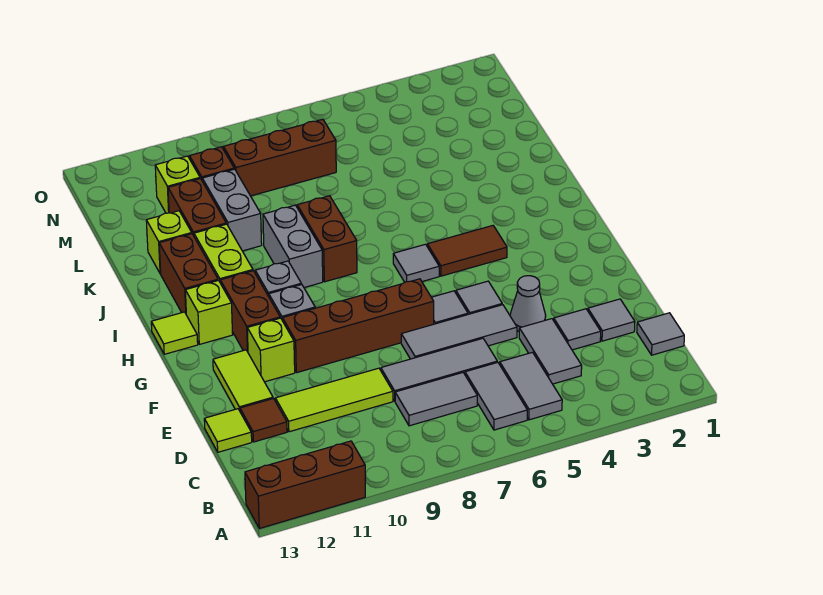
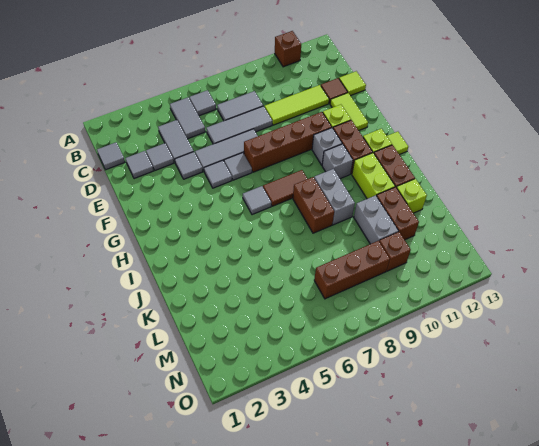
brown brick A11:A13 level 1 -> brown brick A11 level 1
grey tile B6:C6 level 1 -> grey tile B6 level 1
grey cone E4 level 1 -> grey tile E4 level 1
brown tile H4:H5 level 1 -> brown tile H7:H8 level 1
lime brick M11 level 1 -> none

